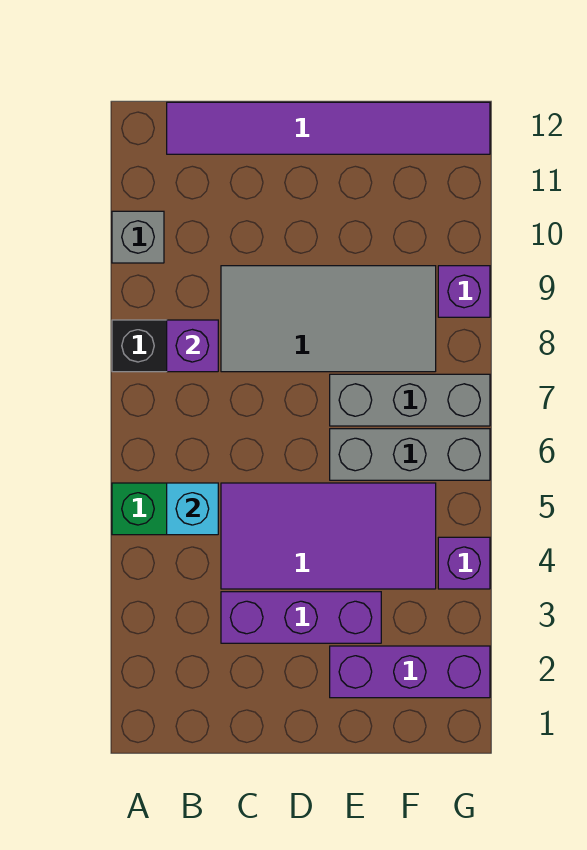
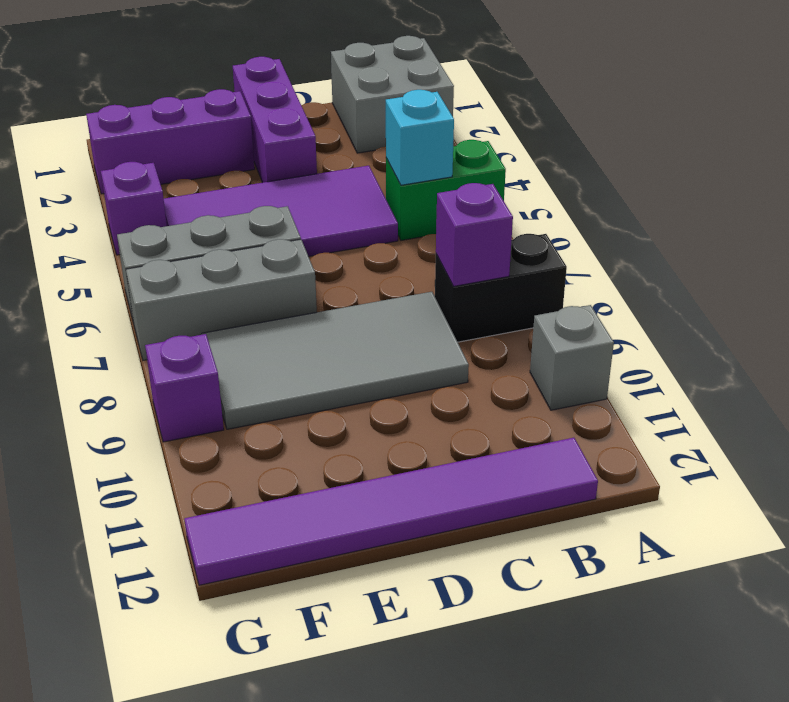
none -> grey brick A1:B2 level 1
purple brick C3:E3 level 1 -> purple brick D1:D3 level 1

